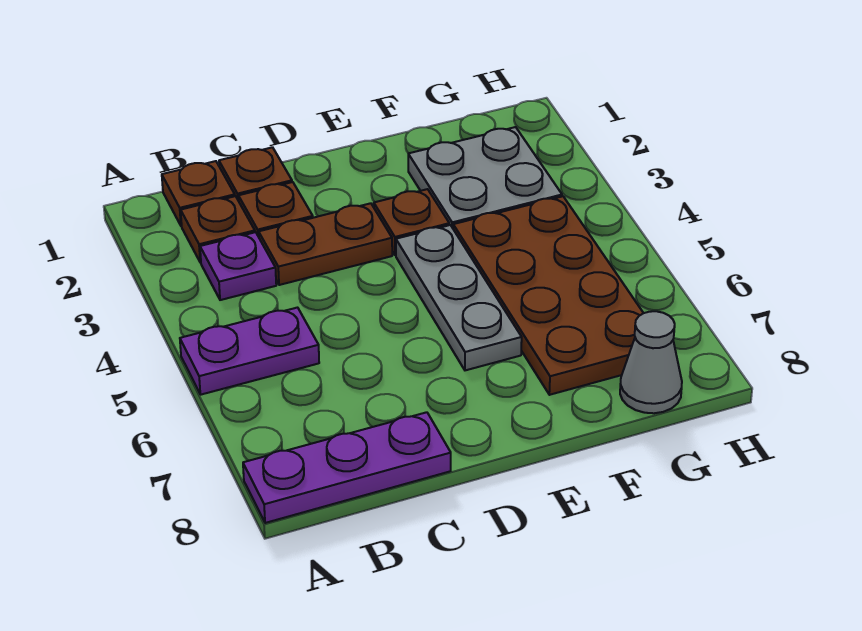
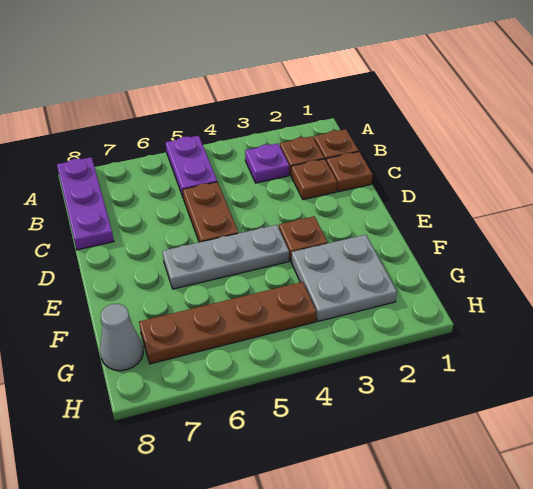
brown plate C3:D3 level 1 -> brown plate C5:D5 level 1
brown plate F4:G7 level 1 -> brown plate G4:G7 level 1

